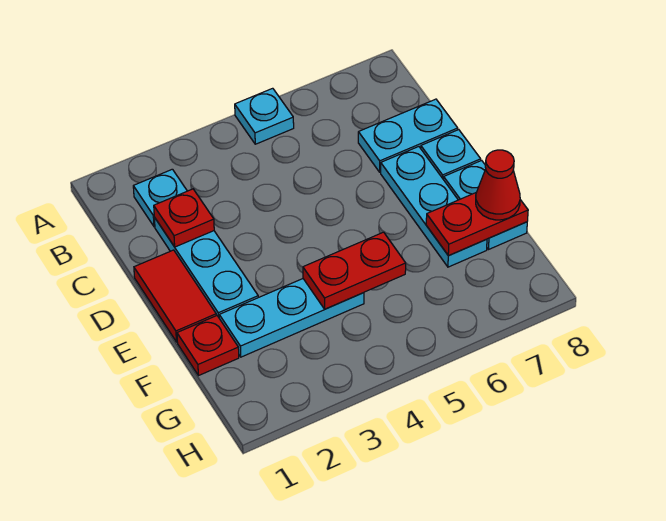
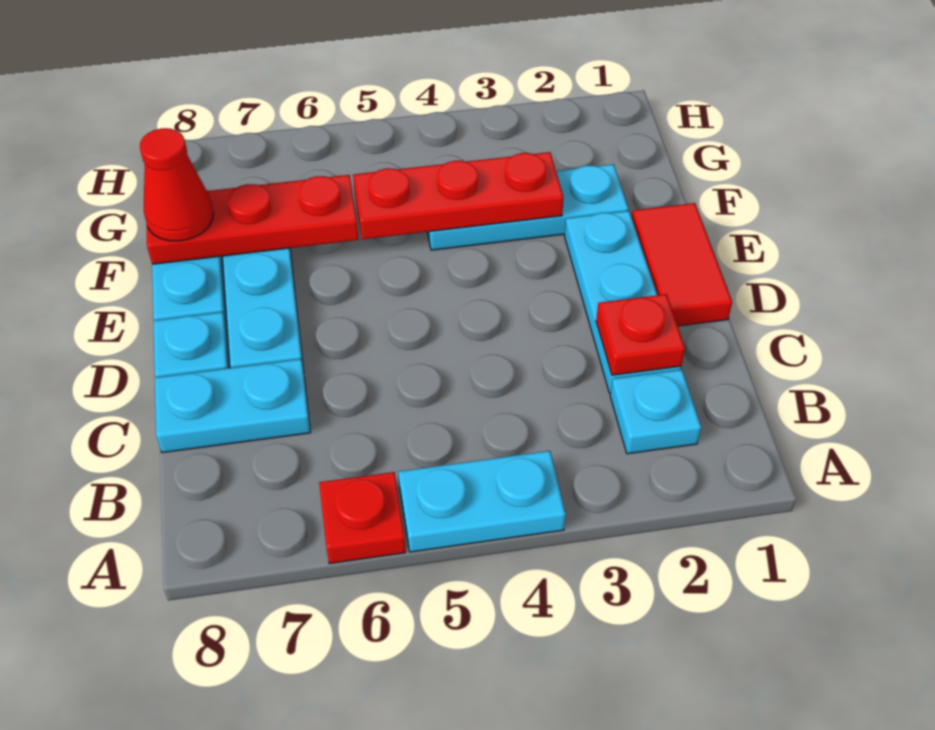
cyan plate A5 level 1 -> cyan plate A4:A5 level 1
red plate F1 level 1 -> red plate A6 level 1
red plate F4:F5 level 2 -> red plate F3:F5 level 2
red plate F7:F8 level 2 -> red plate F6:F8 level 2

